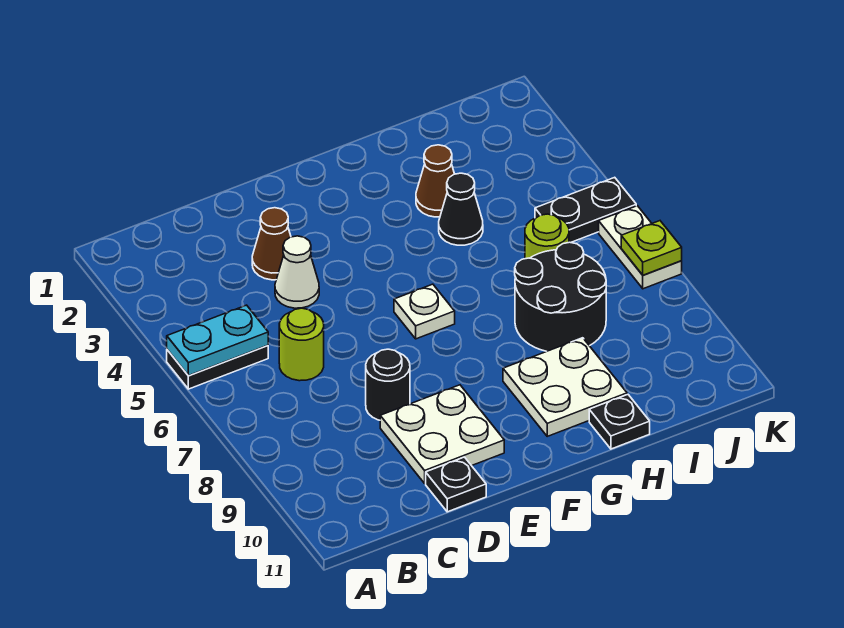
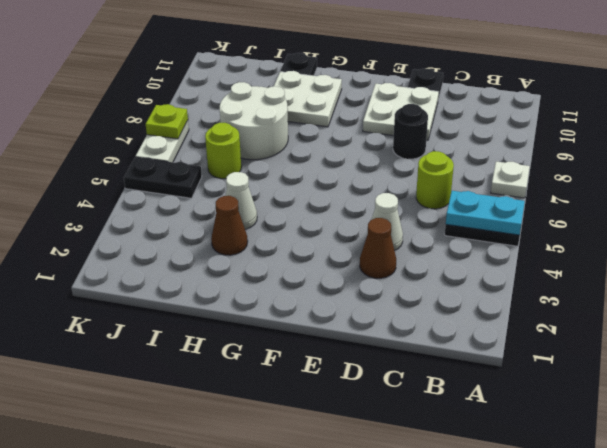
white plate F6 level 1 -> white plate A7 level 1
black cone H4 level 1 -> white cone H4 level 1
black round brick H7:I8 level 1 -> white round brick H7:I8 level 1

